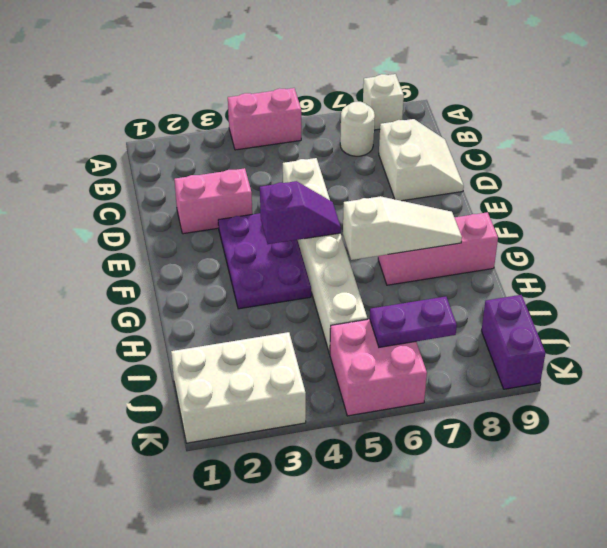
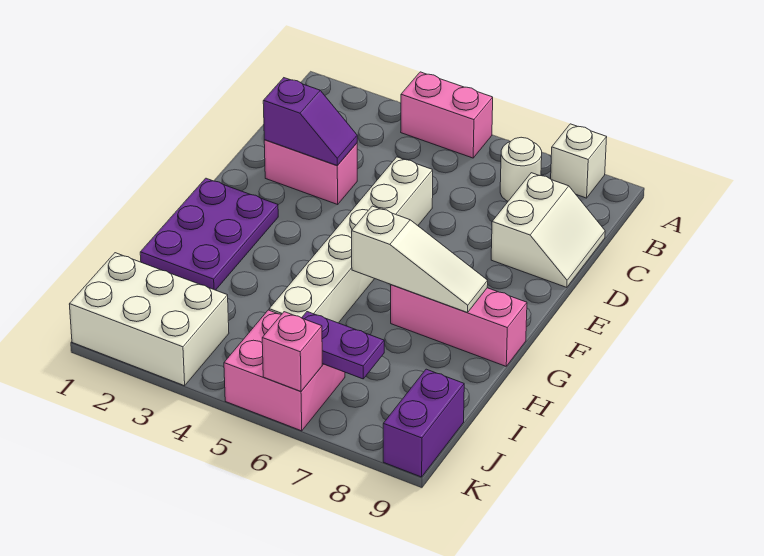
purple plate E3:G4 level 1 -> purple plate F1:H2 level 1
purple slope F4:F5 level 2 top 4 -> purple slope D2:D3 level 2 top 2
none -> pink brick K6 level 2

